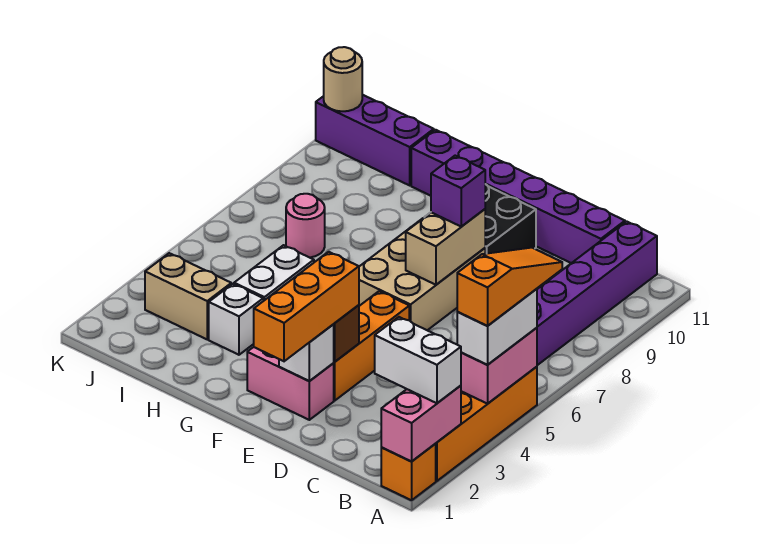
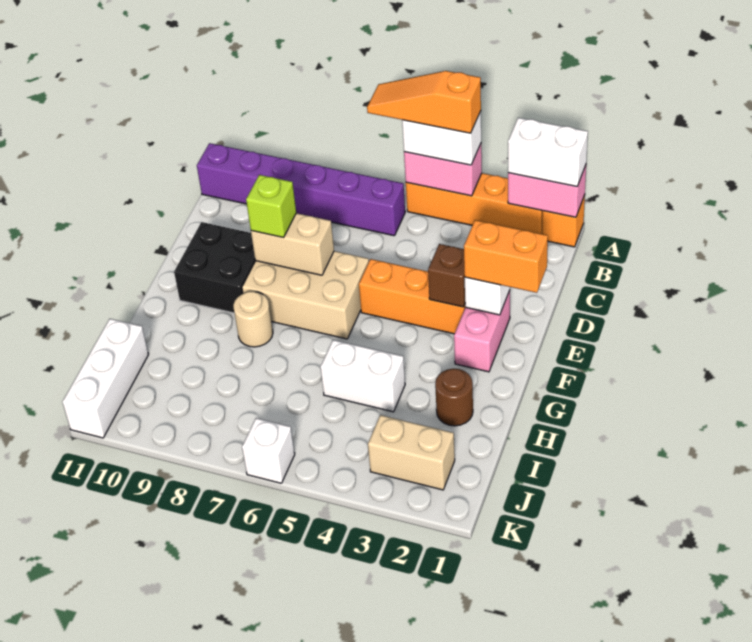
white brick A2:B2 level 3 -> white brick A1:A2 level 3
purple brick C11:H11 level 1 -> none
orange brick E1:E3 level 3 -> orange brick E1:E2 level 3
purple brick E8 level 3 -> lime brick E8 level 3
none -> brown round brick H2 level 1
white brick H3 level 1 -> white brick K6 level 1
tan brick I3:J3 level 1 -> tan brick J2:J3 level 1
pink round brick I7 level 1 -> none
purple brick I11:K11 level 1 -> white brick I11:K11 level 1
tan round brick K11 level 2 -> tan round brick G8 level 1

